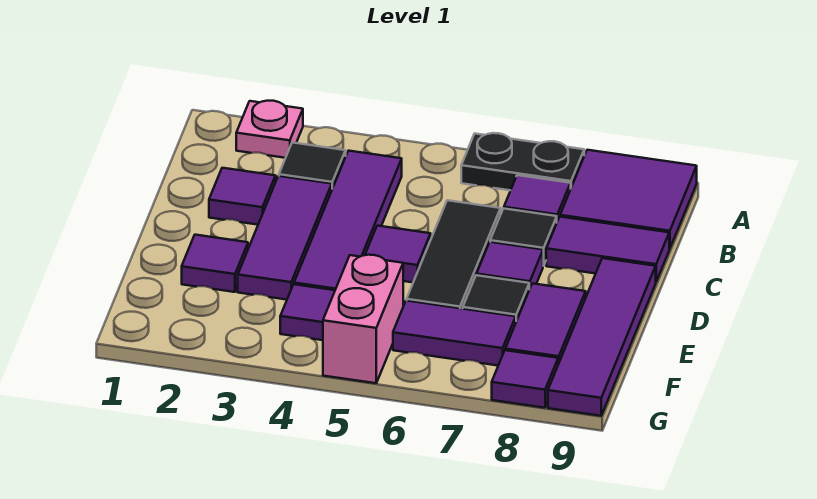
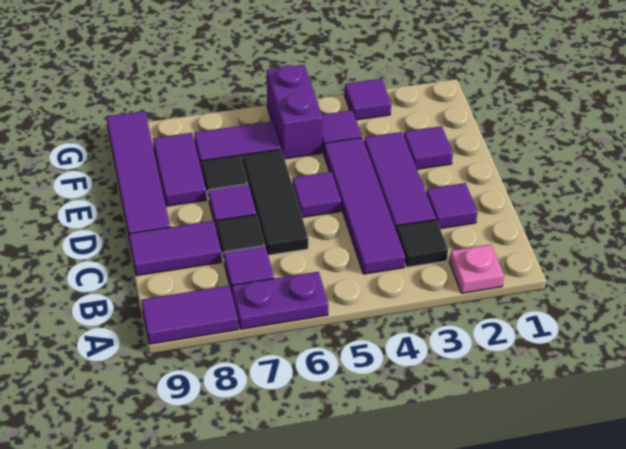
black plate A6:A7 level 1 -> purple plate A6:A7 level 1
purple tile A8:B9 level 1 -> purple tile A8:A9 level 1
pink brick F5:G5 level 1 -> purple brick F5:G5 level 1
purple tile G8 level 1 -> purple tile G3 level 1

